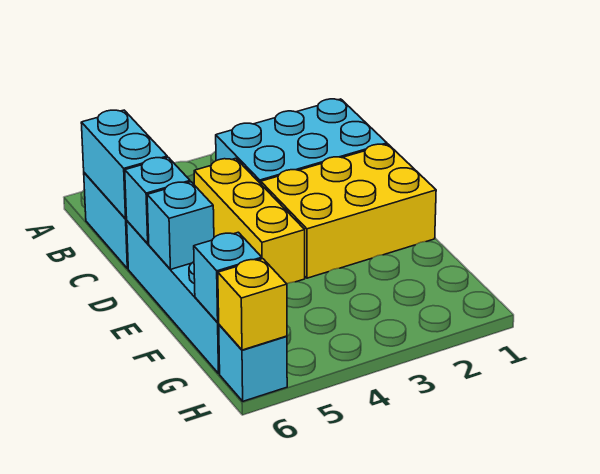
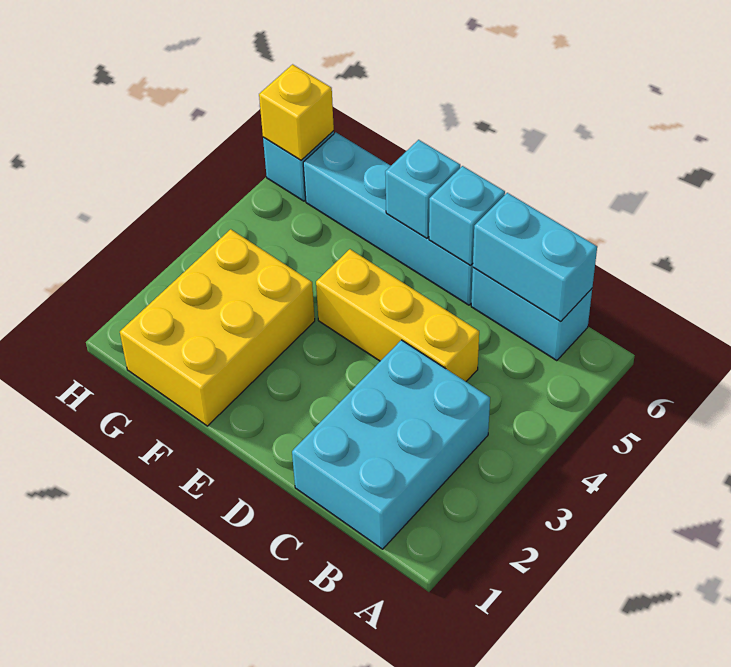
yellow brick D1:E3 level 1 -> yellow brick F1:G3 level 1
cyan brick G6 level 2 -> none

